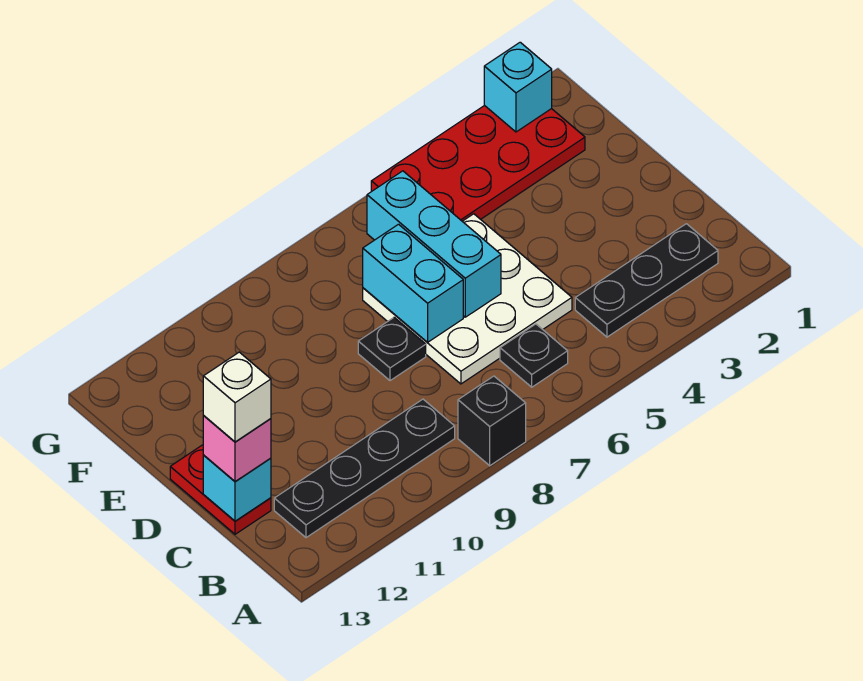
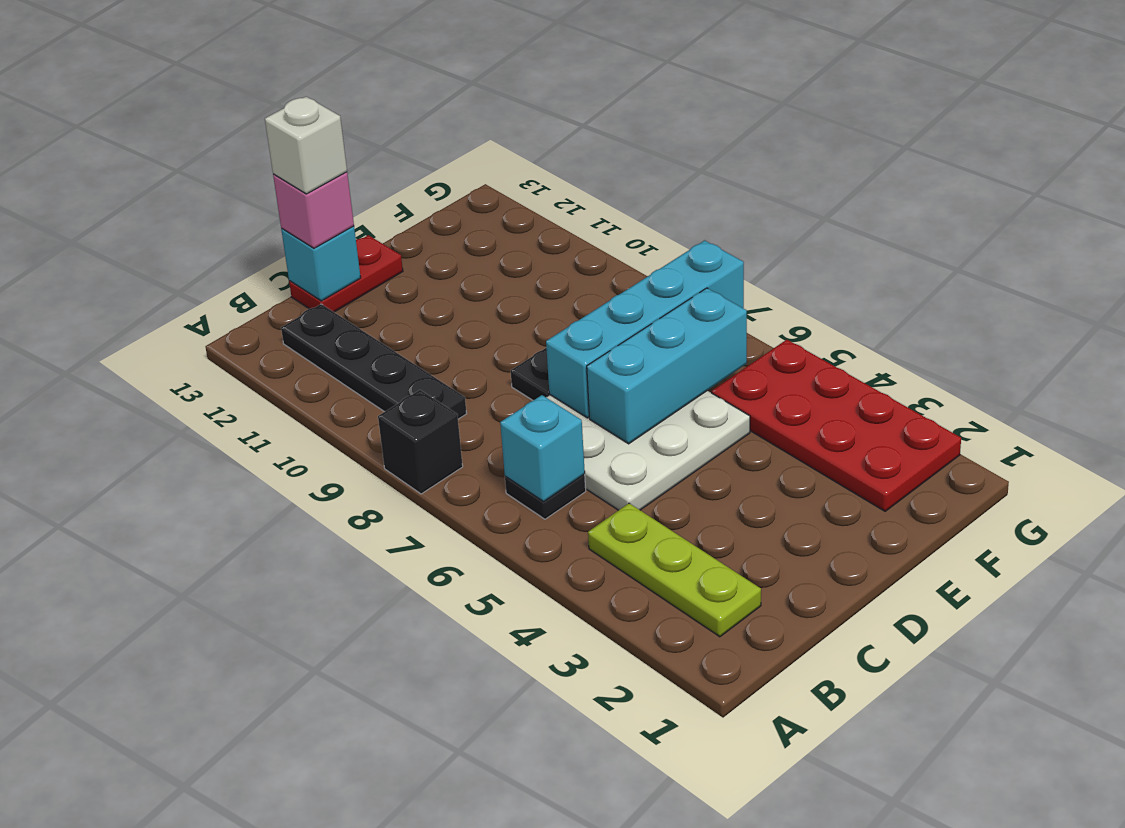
black plate B2:B4 level 1 -> lime plate B2:B4 level 1
cyan brick D7:E7 level 2 -> cyan brick D7:G7 level 2
cyan brick G2 level 2 -> cyan brick B6 level 2

